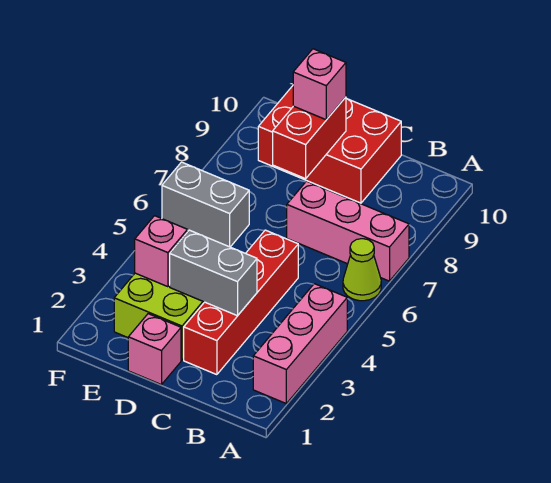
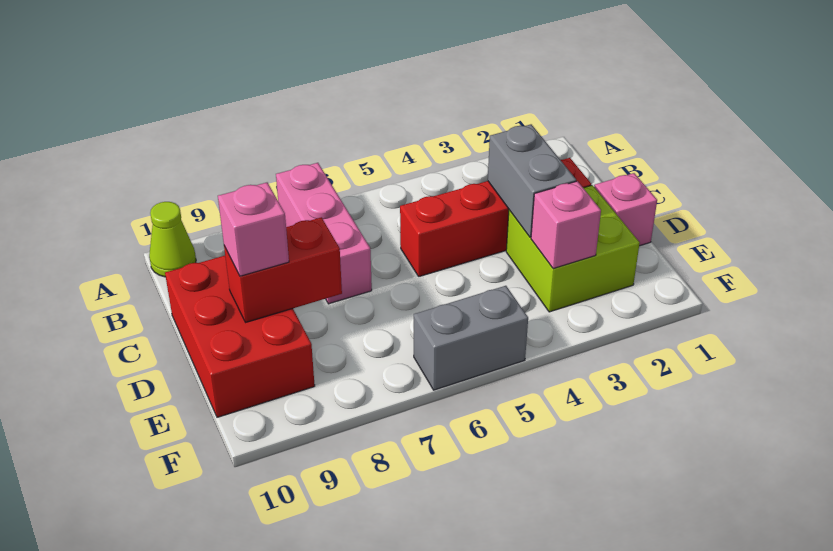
pink brick A2:A4 level 1 -> none
lime cone A6 level 1 -> lime cone A10 level 1
grey brick E6:F6 level 1 -> grey brick F5:F6 level 1

